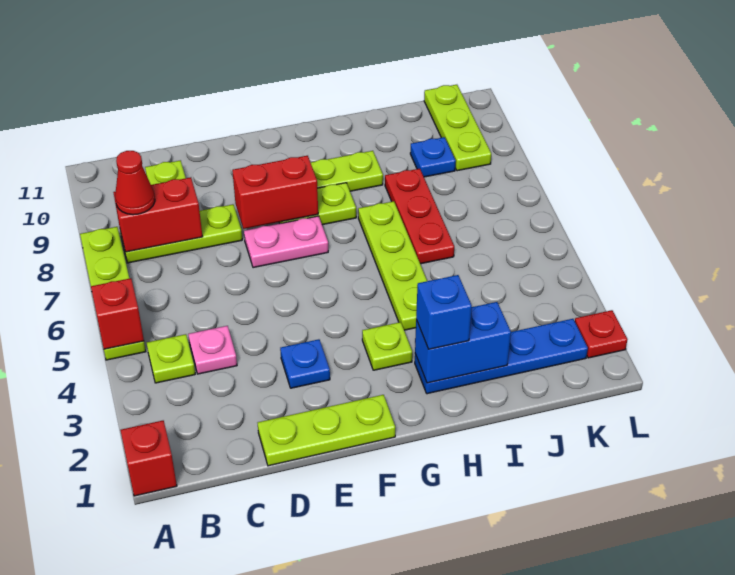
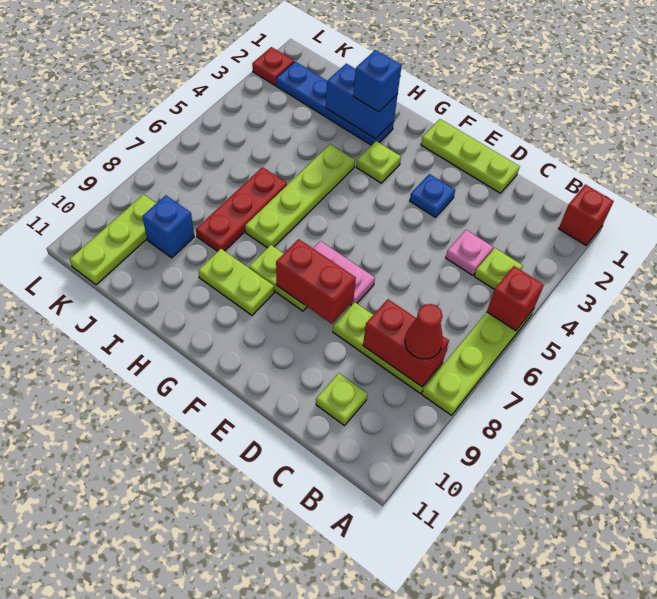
blue plate J9 level 1 -> blue brick J9 level 1

